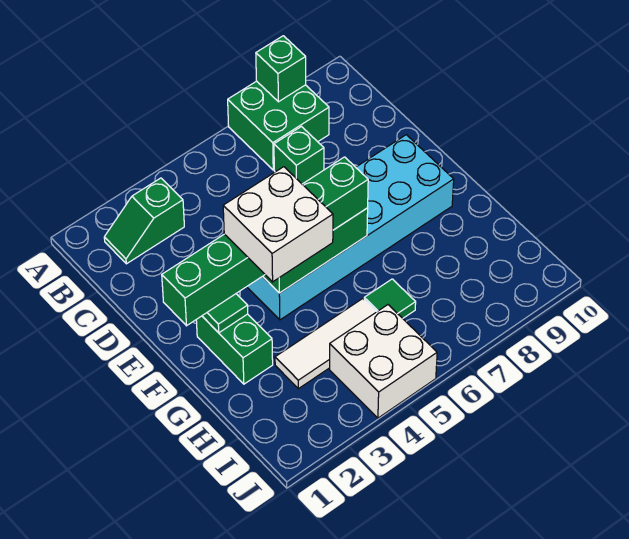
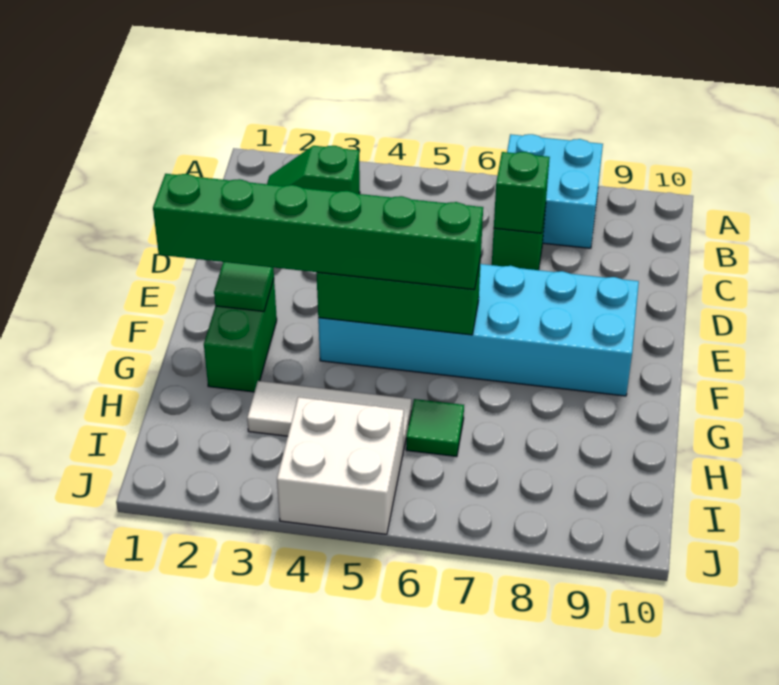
green brick A7:B8 level 1 -> cyan brick A7:B8 level 1
green brick A8 level 2 -> green brick C7 level 2
white brick F3:G4 level 4 -> none

